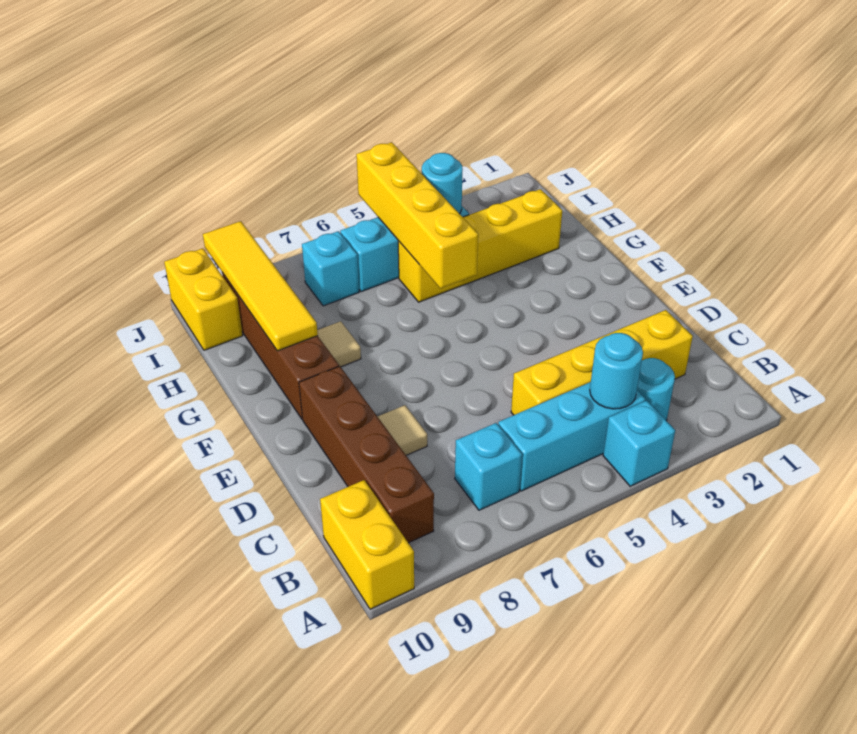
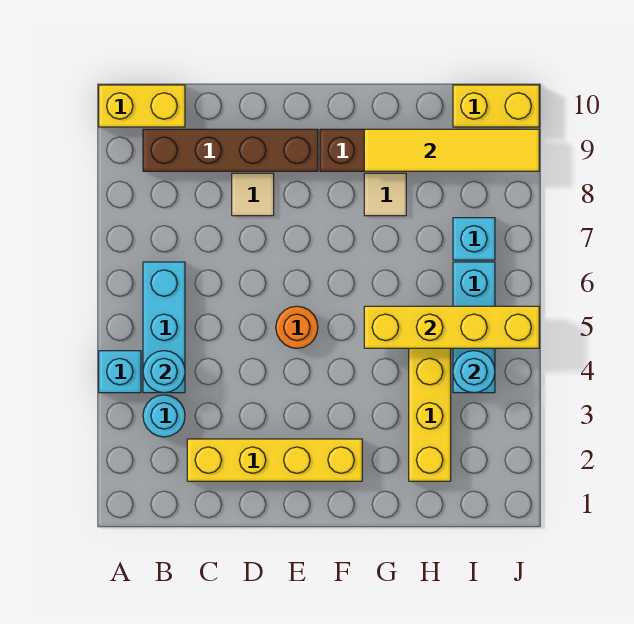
cyan brick B7 level 1 -> none
yellow brick C2:C5 level 1 -> yellow brick C2:F2 level 1
none -> orange round brick E5 level 1

